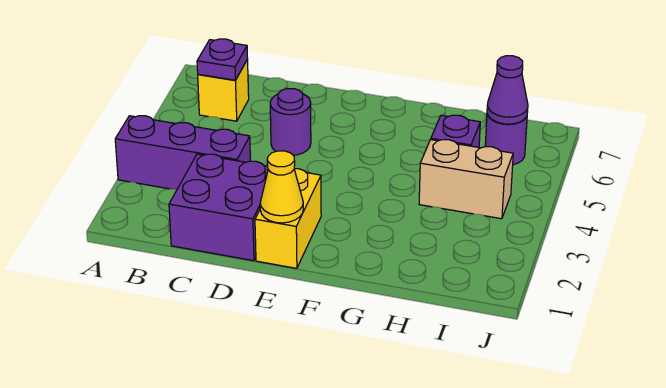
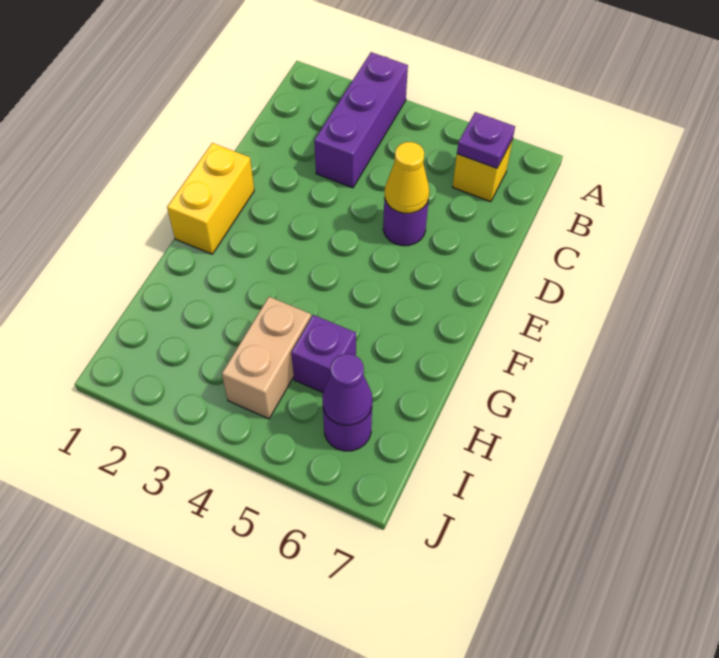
purple brick C1:D2 level 1 -> none
yellow brick E1:E2 level 1 -> yellow brick E1:F1 level 1
yellow cone E1 level 2 -> yellow cone D5 level 2

